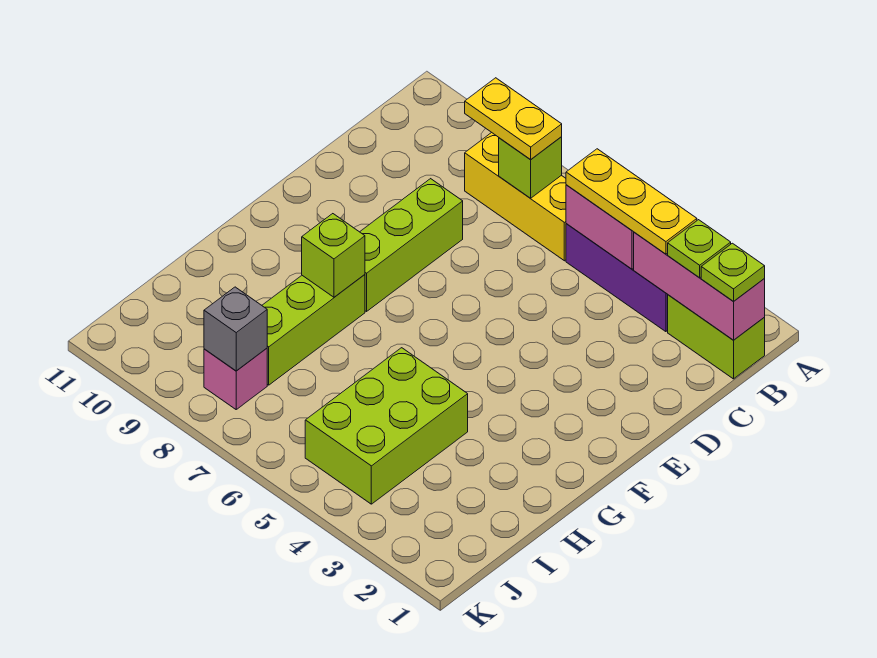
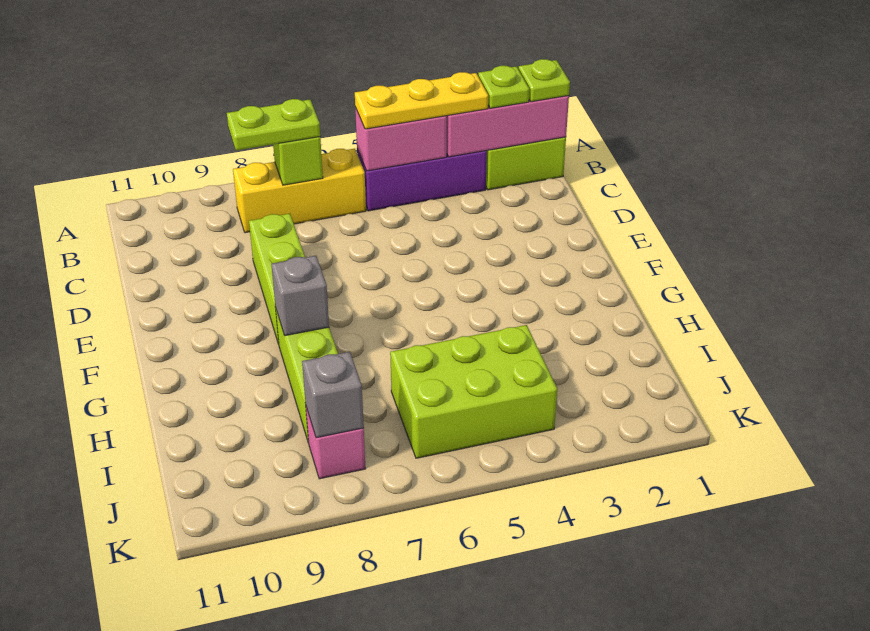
yellow plate B7:B8 level 3 -> lime plate B7:B8 level 3
lime brick G8 level 2 -> grey brick G8 level 2
lime brick H4:J5 level 1 -> lime brick I4:J6 level 1

